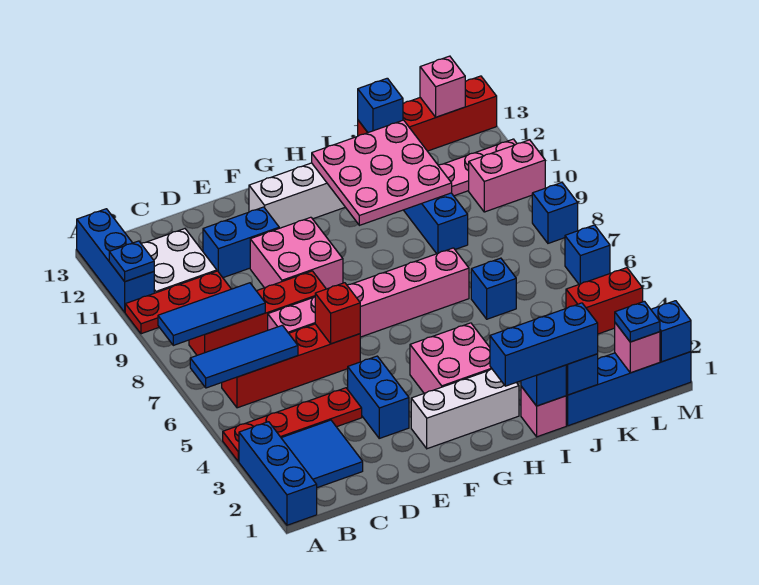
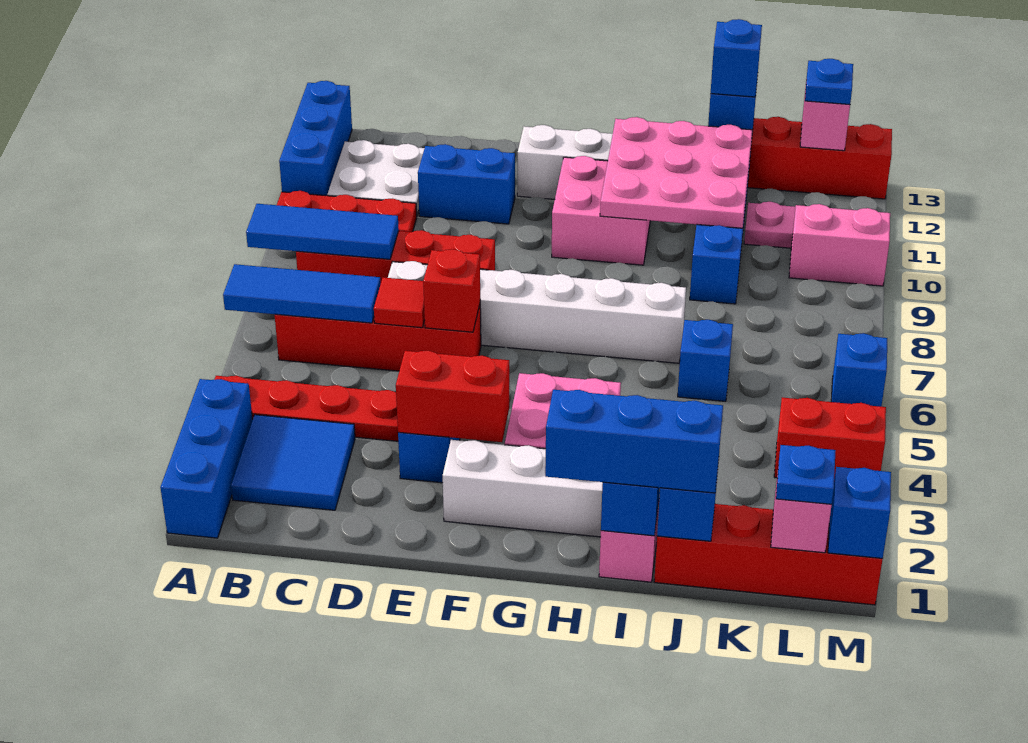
blue plate A11 level 2 -> blue plate L13 level 3
none -> red tile D6 level 2
pink brick D7:I7 level 1 -> white brick D7:I7 level 1
none -> red brick E3:F3 level 2
pink brick E9:F10 level 1 -> pink brick G10:H11 level 1
blue brick J1:M1 level 1 -> red brick J1:M1 level 1
blue brick M8 level 1 -> blue brick J13 level 3

